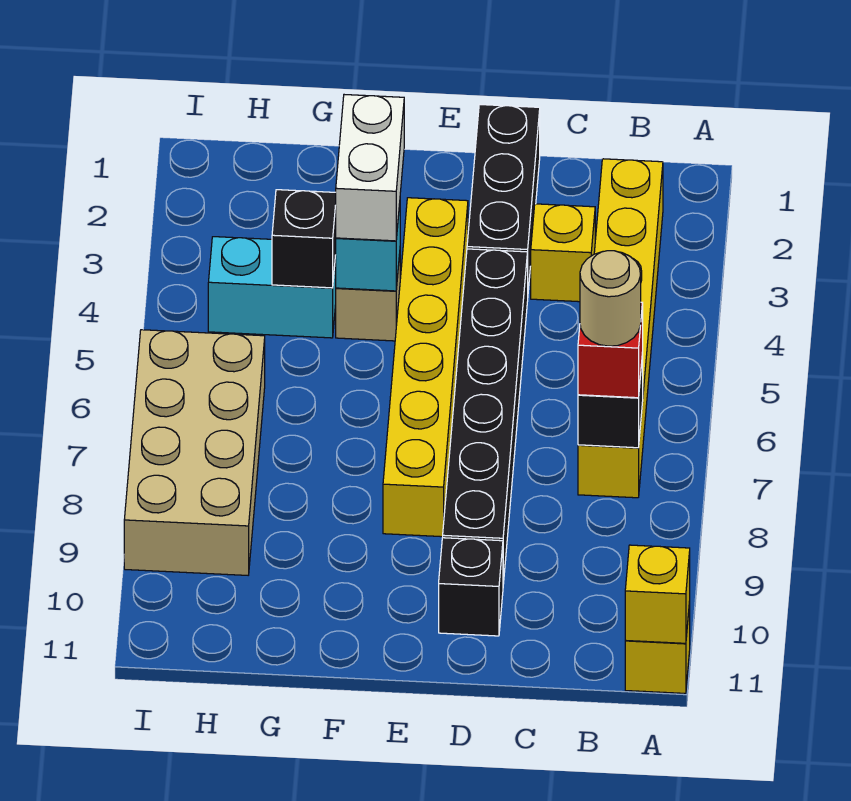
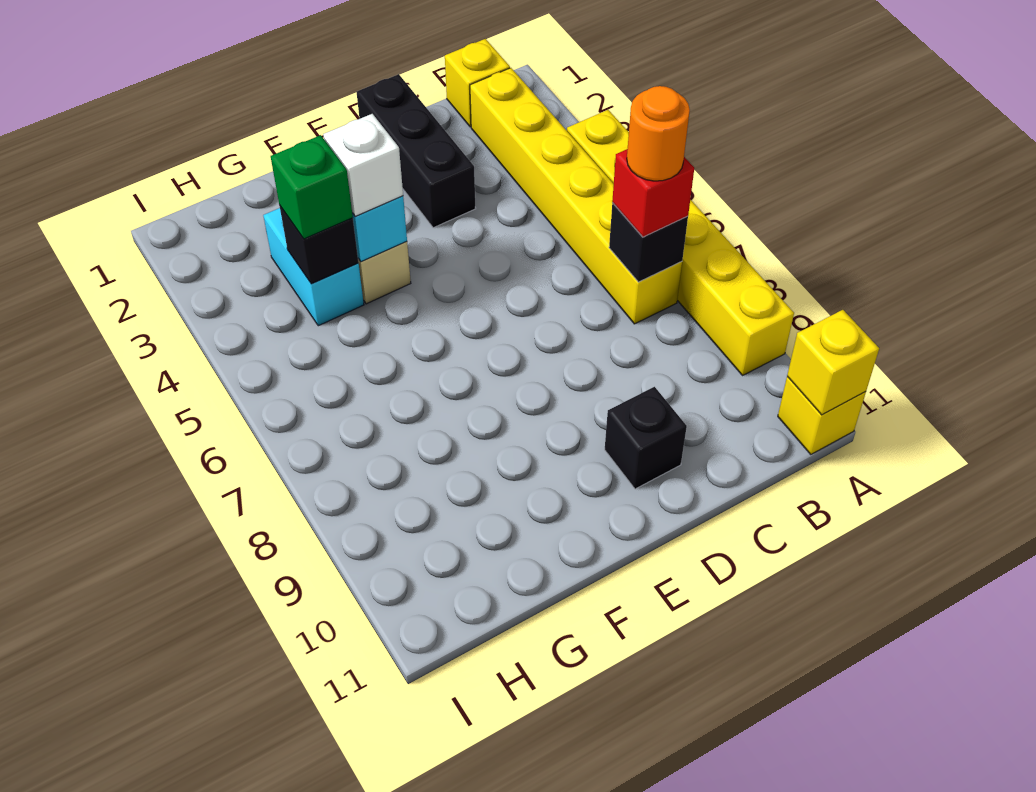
tan round brick B7 level 4 -> orange round brick B7 level 4
yellow brick C3 level 1 -> yellow brick B1 level 1
black brick D4:D9 level 1 -> none
yellow brick E3:E8 level 1 -> yellow brick A4:A9 level 1
white brick F3:F4 level 3 -> white brick F4 level 3
cyan brick G4:H4 level 1 -> cyan brick G3:G4 level 1
none -> green brick G4 level 3
tan brick H6:I9 level 1 -> none

